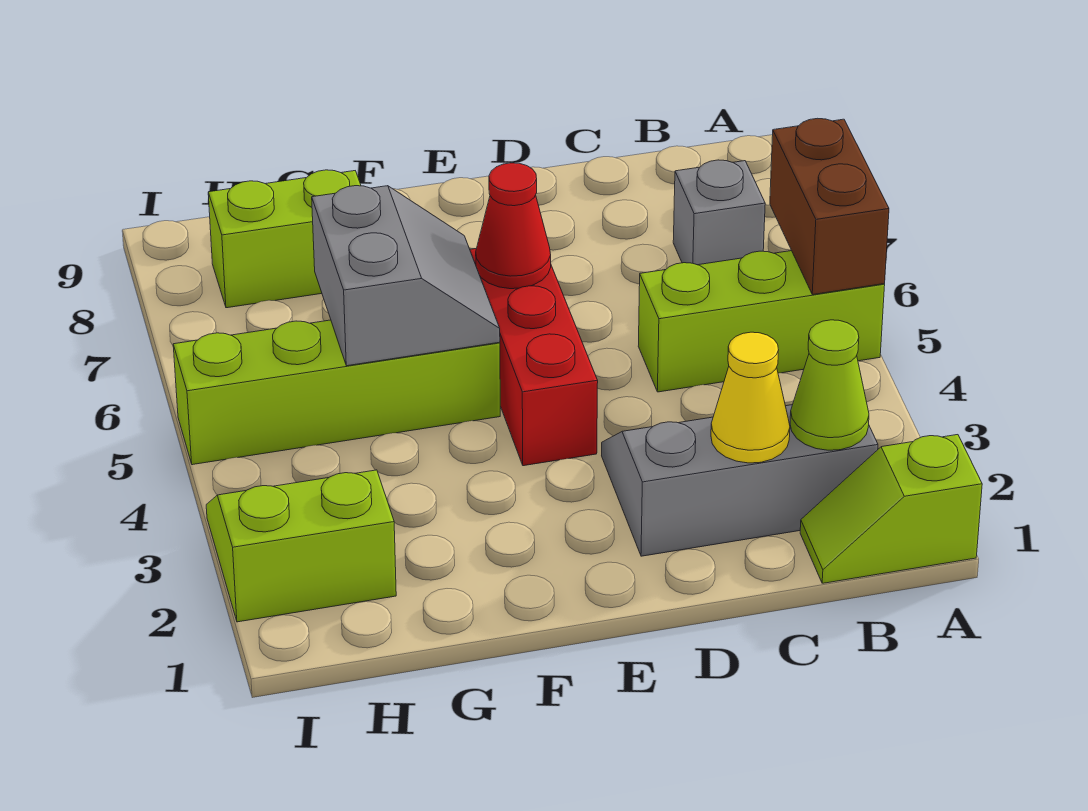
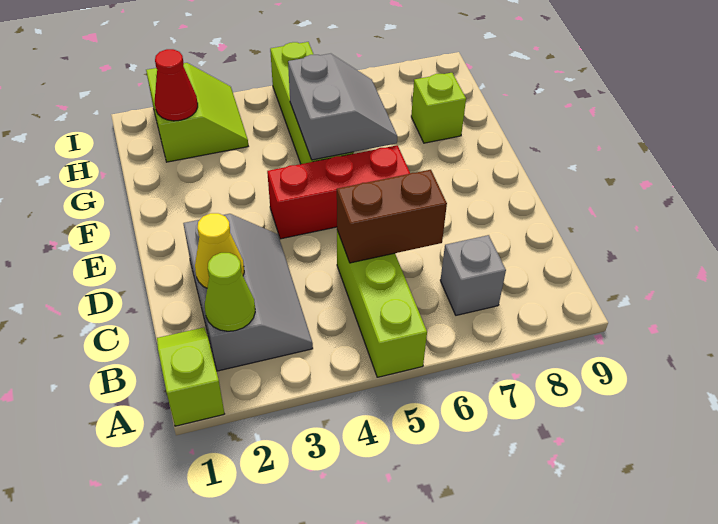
brown brick A5:A6 level 2 -> brown brick C5:C6 level 2
red cone E6 level 2 -> red cone H2 level 2
grey slope F5:G6 level 2 top G -> grey slope F5:G6 level 2 top 5
lime brick G8:H8 level 1 -> lime brick G8 level 1

